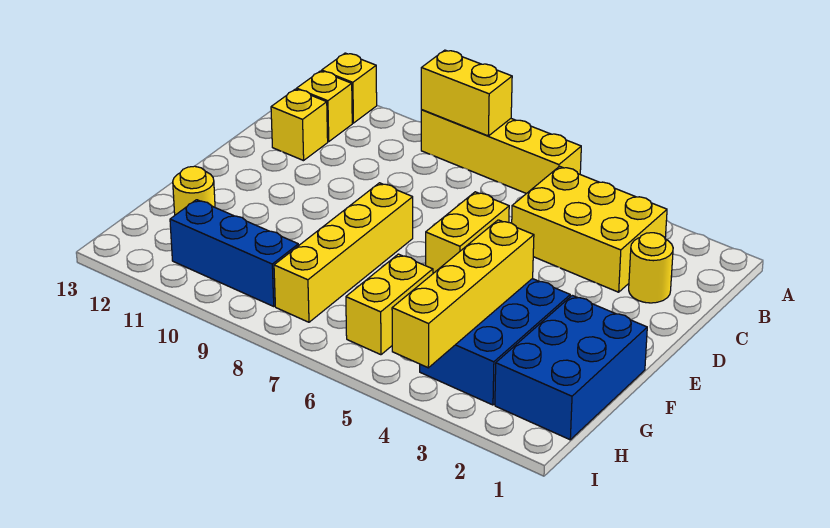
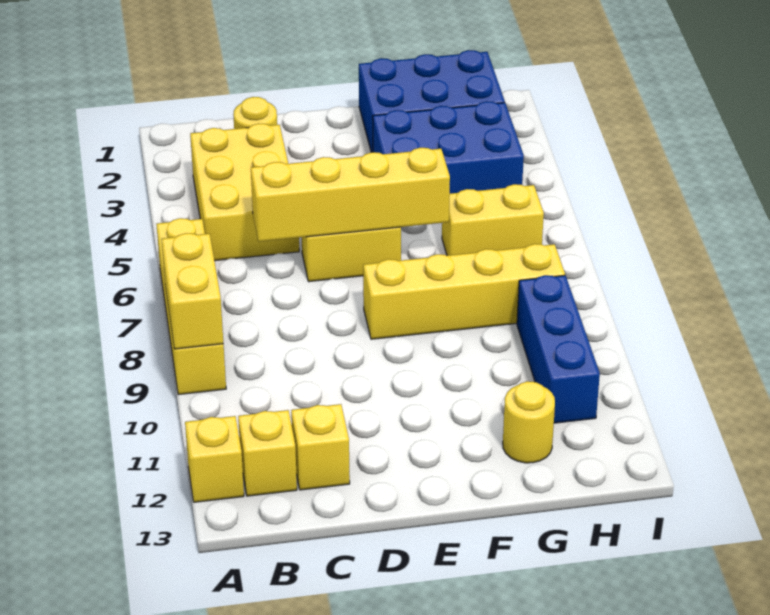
yellow brick F4:I4 level 2 -> yellow brick C6:F6 level 2

